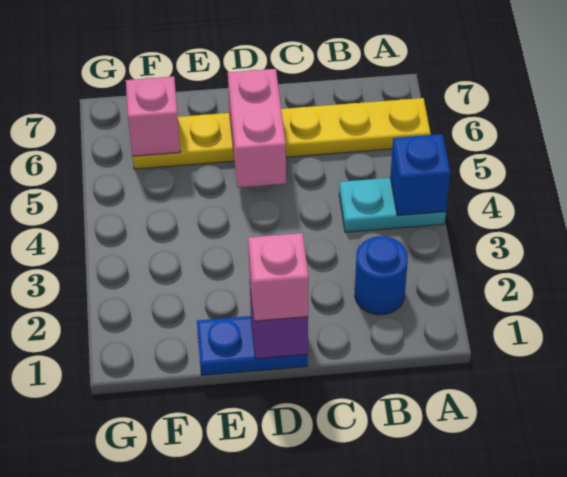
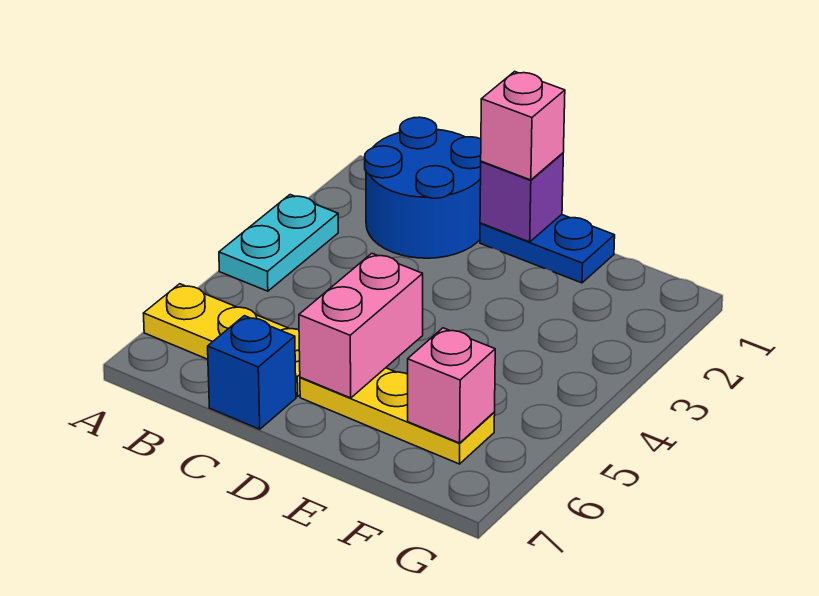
cyan plate A4:B4 level 1 -> cyan plate A3:A4 level 1
blue brick A4 level 2 -> blue brick C7 level 1
blue round brick B2 level 1 -> blue round brick B1:C2 level 1

